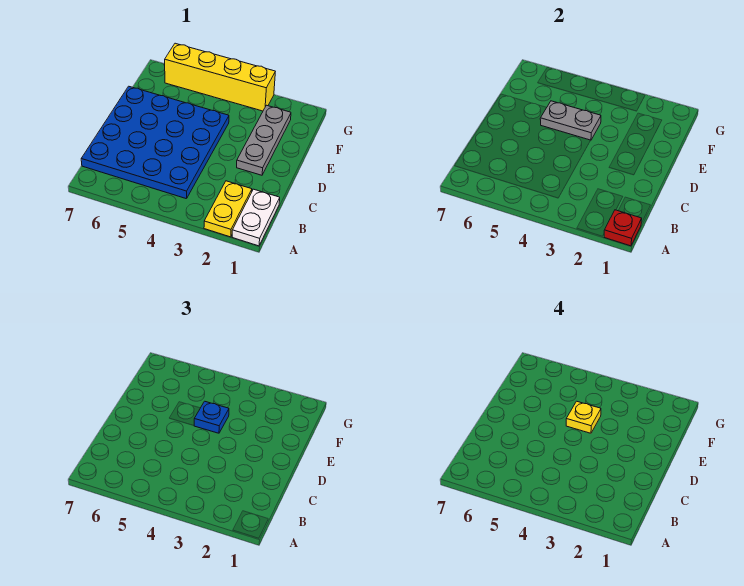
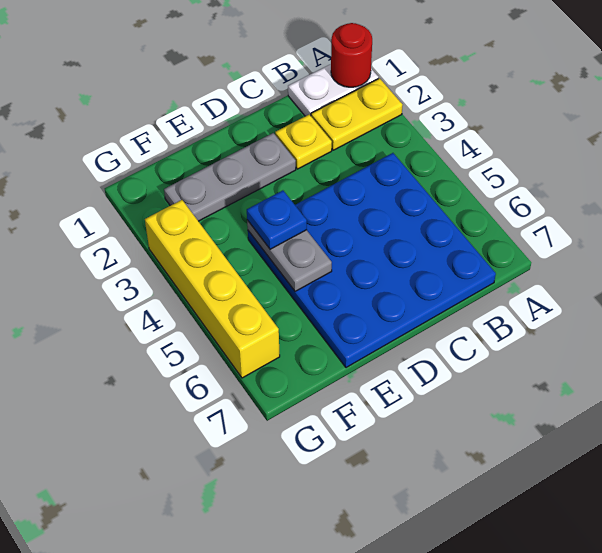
red plate A1 level 2 -> red round brick A1 level 2
yellow plate E4 level 4 -> yellow plate C2 level 1

